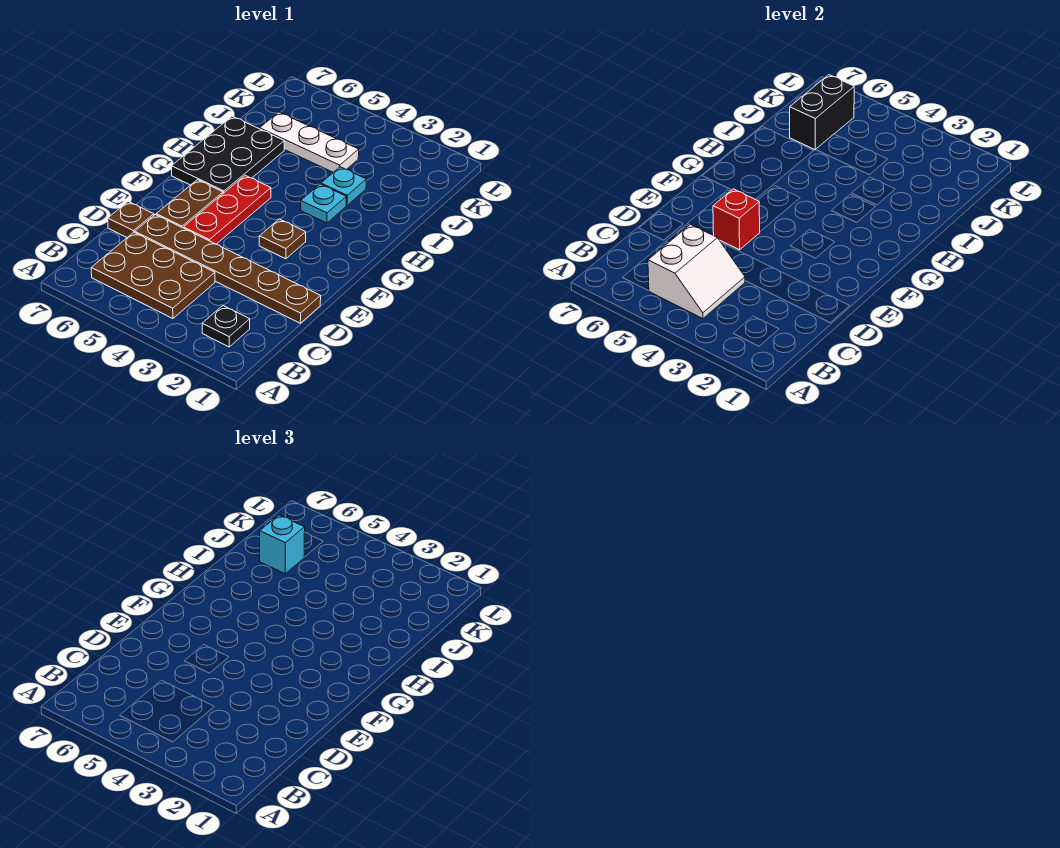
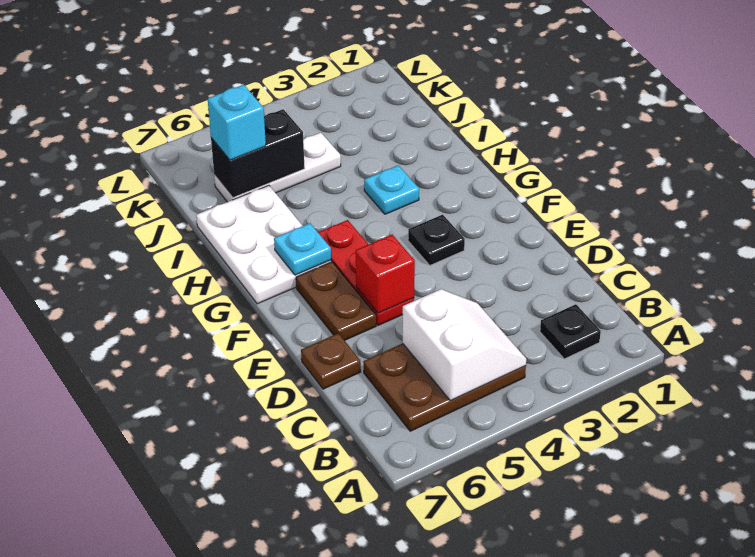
brown plate D1:D6 level 1 -> none
brown plate F3 level 1 -> black plate F3 level 1
black plate G6:I7 level 1 -> white plate G6:I7 level 1
cyan plate I3 level 1 -> cyan plate G6 level 2
black brick J6:K6 level 2 -> black brick J5:J6 level 2

